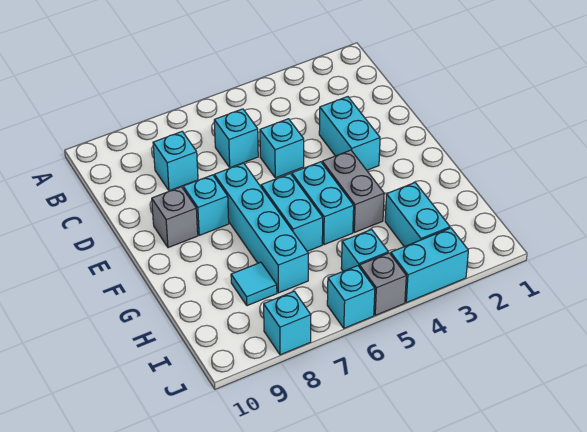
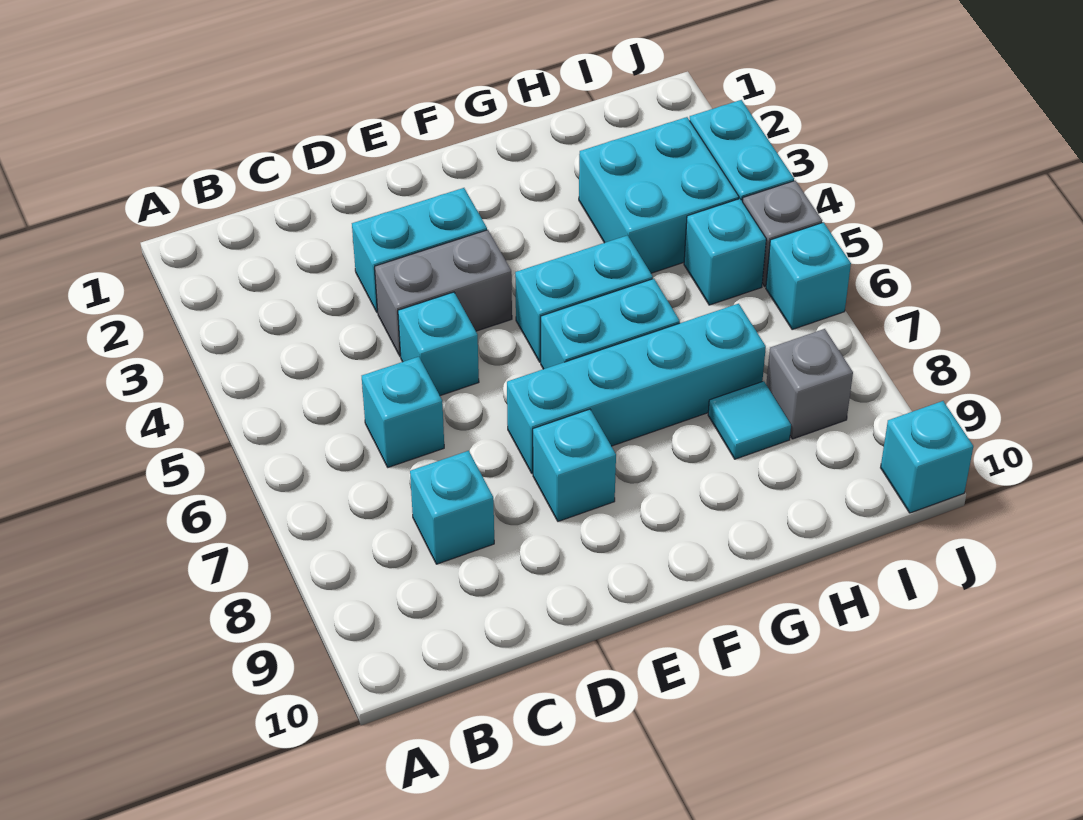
grey brick E9 level 1 -> grey brick I8 level 1
grey brick F4:G4 level 1 -> grey brick D4:E4 level 1
cyan brick H3:I3 level 1 -> cyan brick H3:I4 level 1
cyan brick J8 level 1 -> cyan brick J10 level 1

